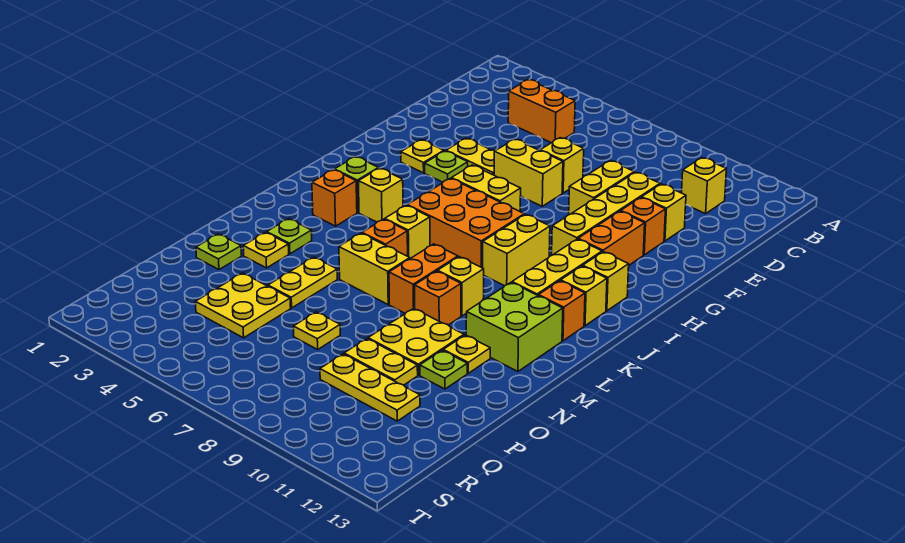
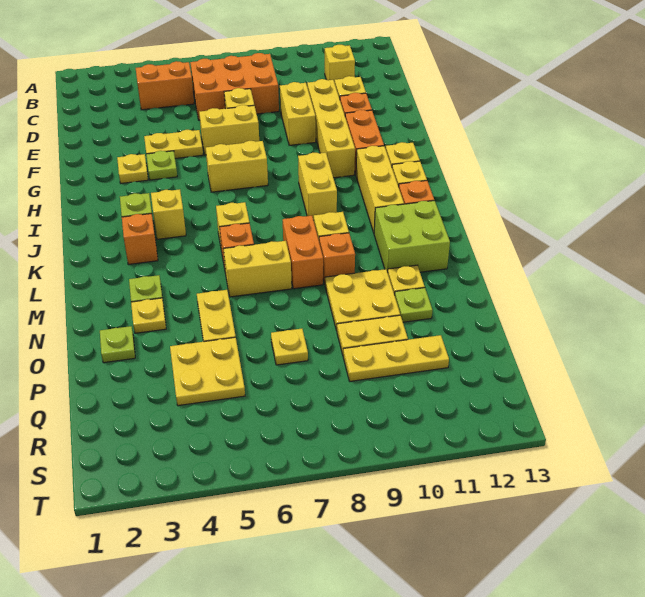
orange brick I6:J8 level 1 -> orange brick C6:D8 level 1

